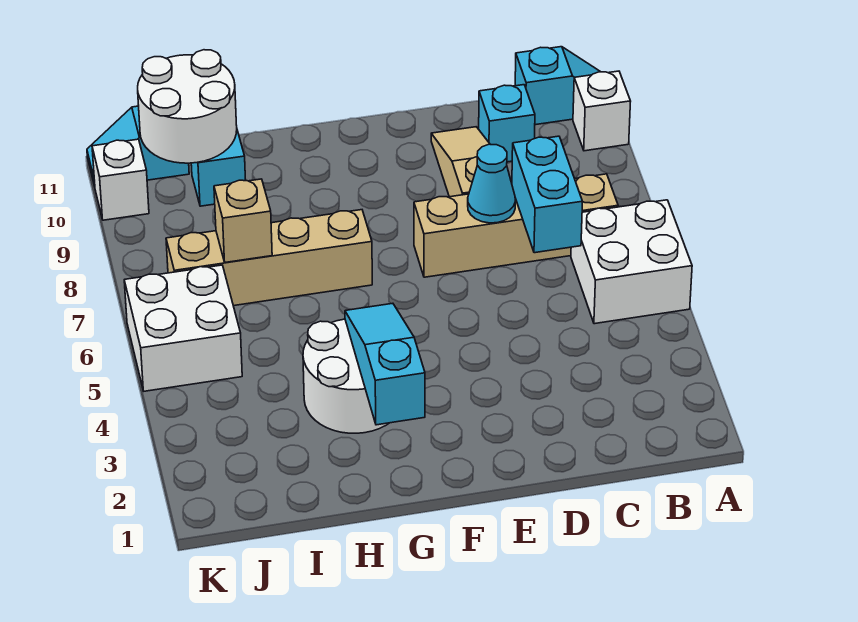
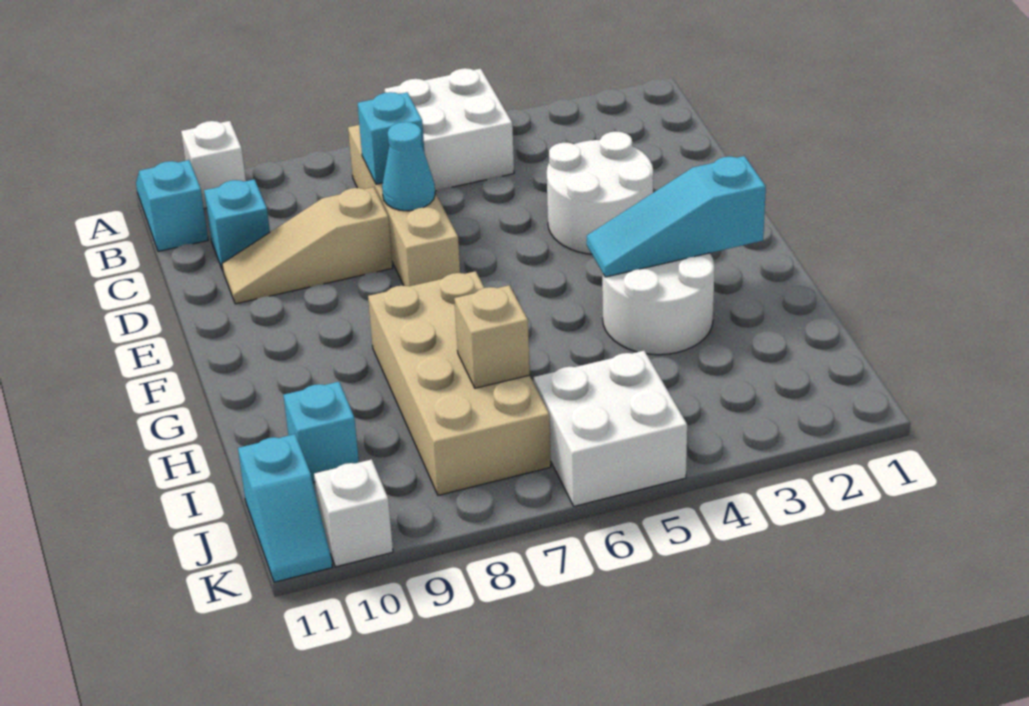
cyan brick C6:C7 level 2 -> cyan brick C7 level 2
tan brick G7:J7 level 1 -> tan brick G7:J8 level 1
white round brick I10:J11 level 2 -> white round brick D3:E4 level 1

